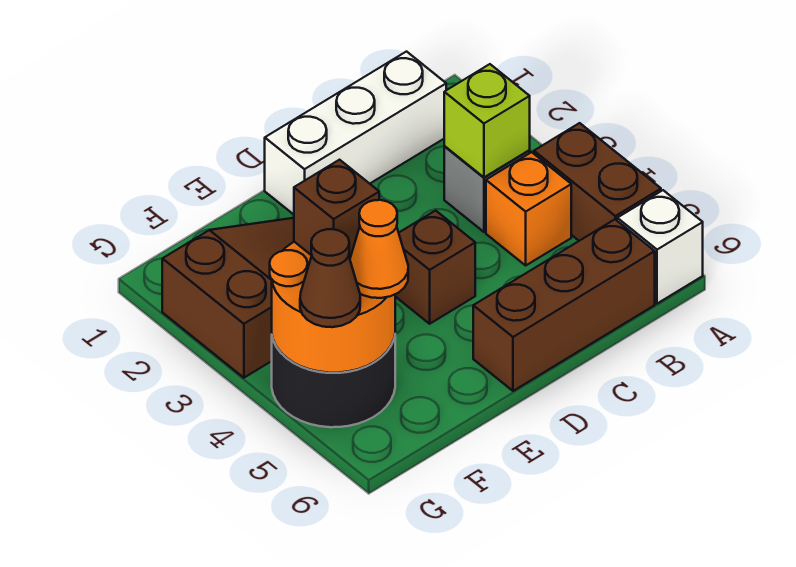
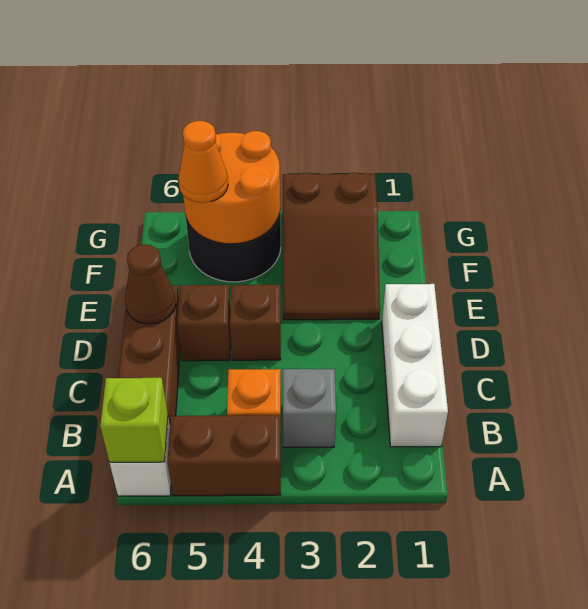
lime brick B3 level 2 -> lime brick A6 level 2
brown brick F4 level 3 -> brown brick D5 level 1
brown cone G5 level 3 -> brown cone D6 level 2

